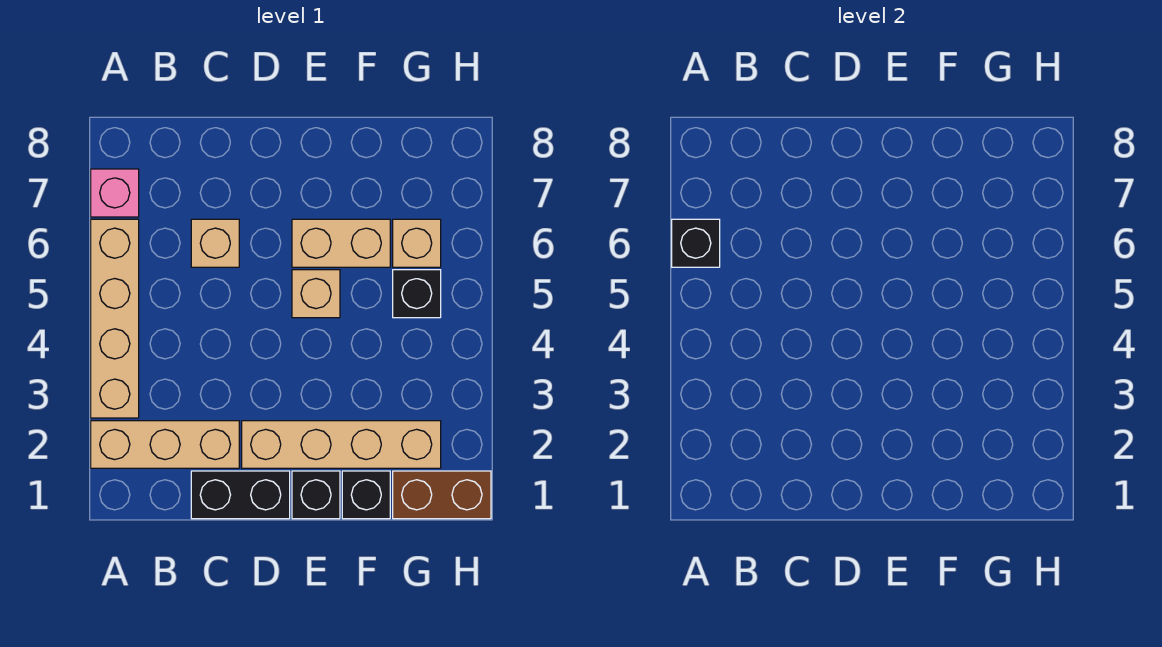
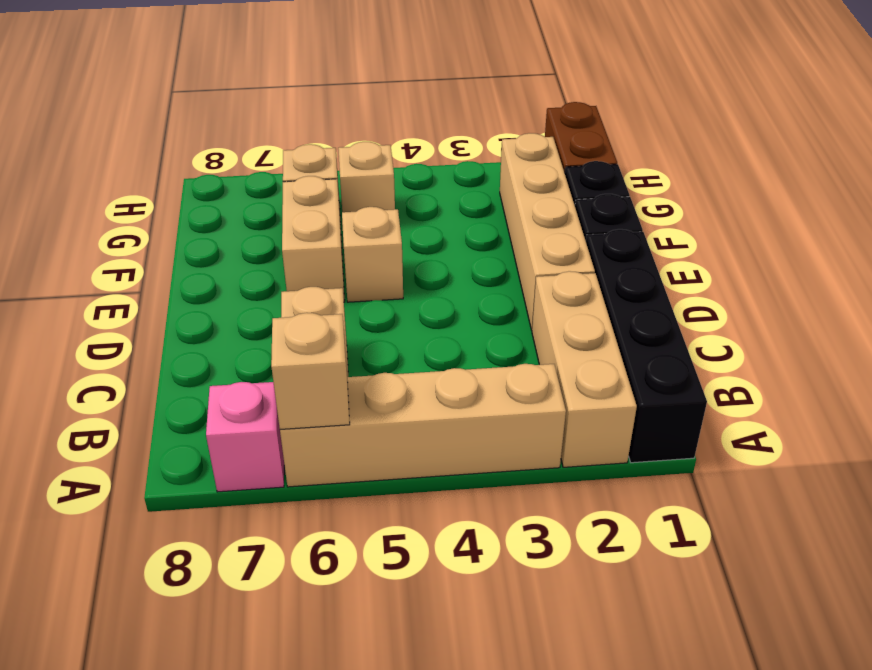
black brick A6 level 2 -> tan brick A6 level 2
black brick C1:D1 level 1 -> black brick A1:D1 level 1
black brick G5 level 1 -> tan brick G5 level 1

